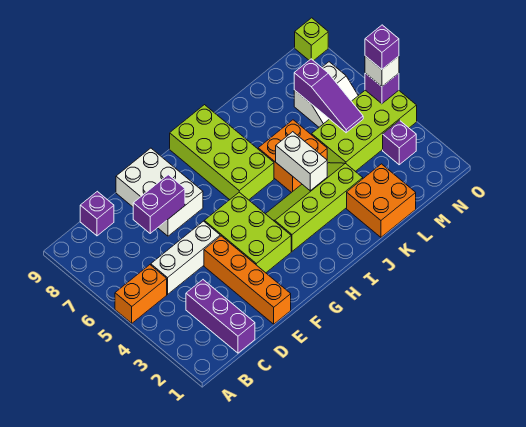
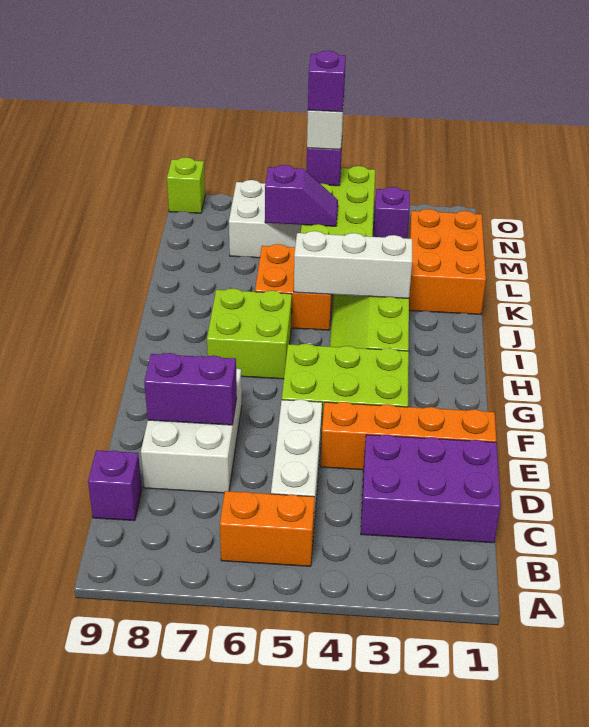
orange brick A5:B5 level 1 -> orange brick B5:B6 level 1
purple brick C1:C3 level 1 -> purple brick C1:D3 level 1
purple brick D7:E7 level 2 -> purple brick E7:E8 level 2
white brick E7:F9 level 1 -> white brick D7:F8 level 1
lime brick H6:I9 level 1 -> lime brick H6:I7 level 1
white brick J4:J5 level 2 -> white brick J3:J5 level 2
orange brick K1:L2 level 1 -> orange brick K1:M2 level 1
purple slope M5:M7 level 2 top 7 -> purple slope M5:M6 level 2 top 6

